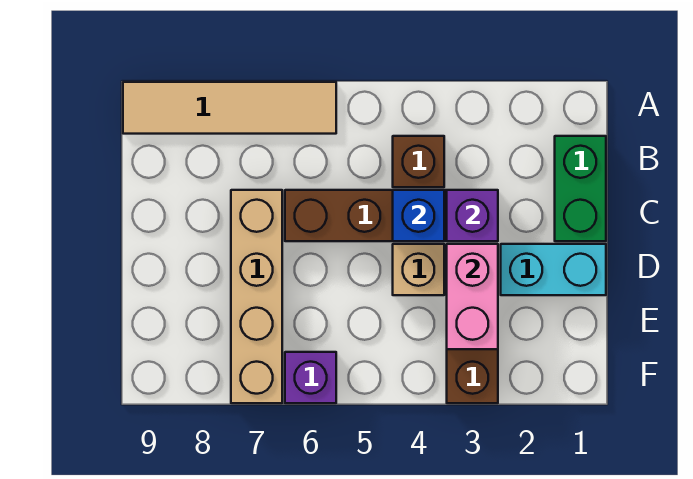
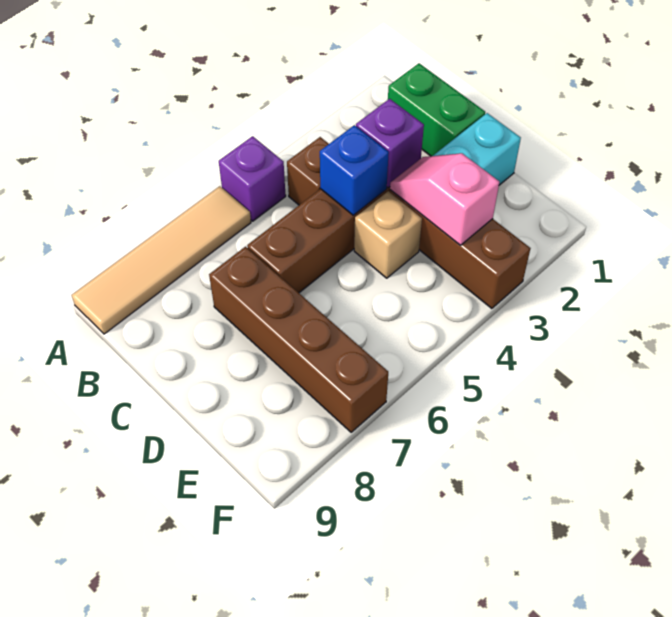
tan brick C7:F7 level 1 -> brown brick C7:F7 level 1
pink brick D3:E3 level 2 -> pink slope D3:E3 level 2 top E
purple brick F6 level 1 -> purple brick A5 level 1

